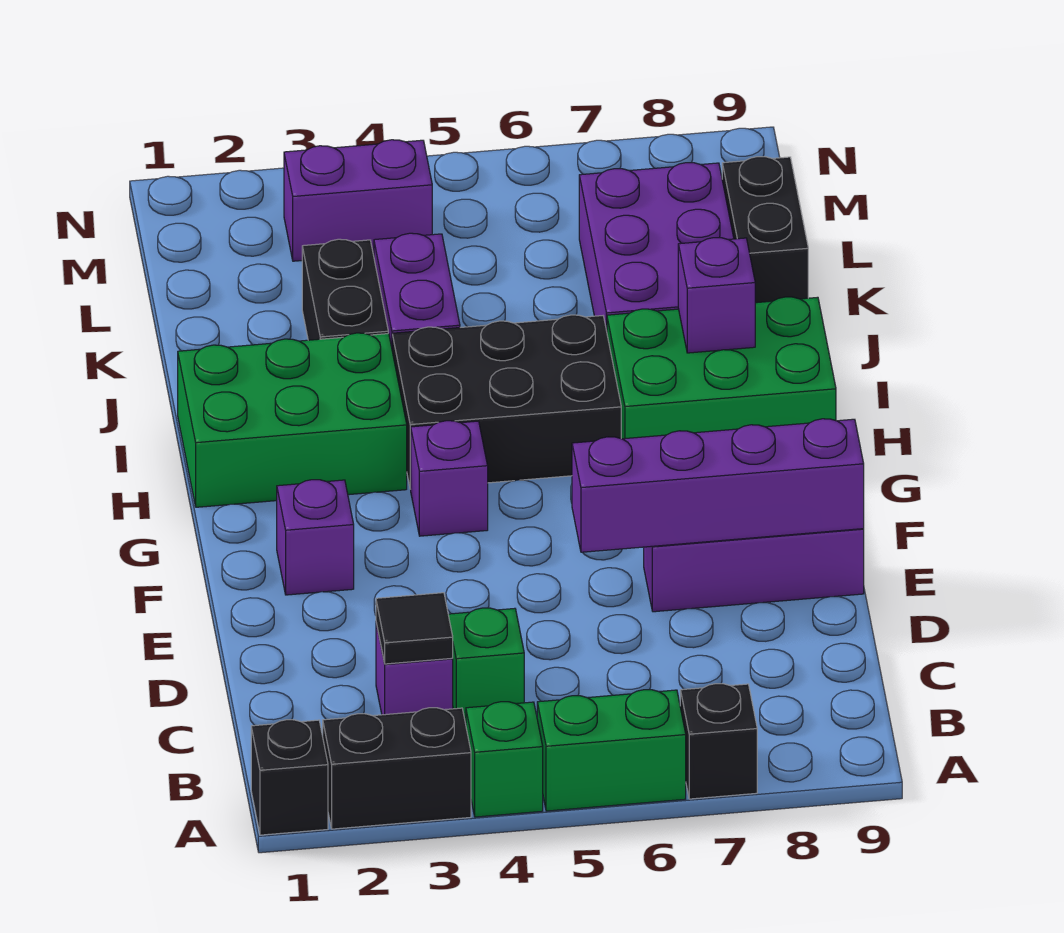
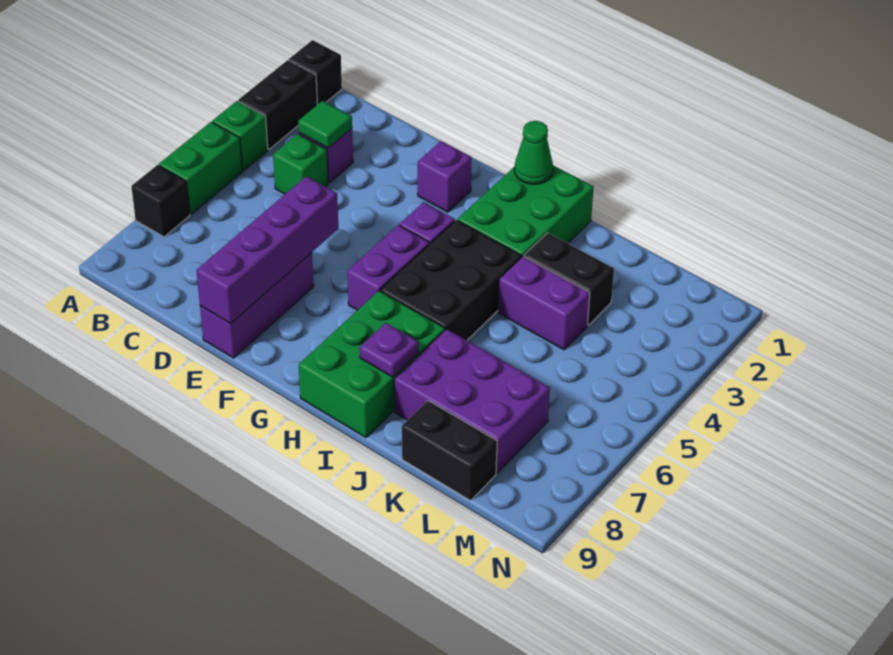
black tile C3 level 2 -> green tile C3 level 2
none -> green cone H1 level 2
purple brick I8 level 2 -> purple plate I8 level 2
purple brick M3:M4 level 1 -> purple brick G5:G6 level 1

